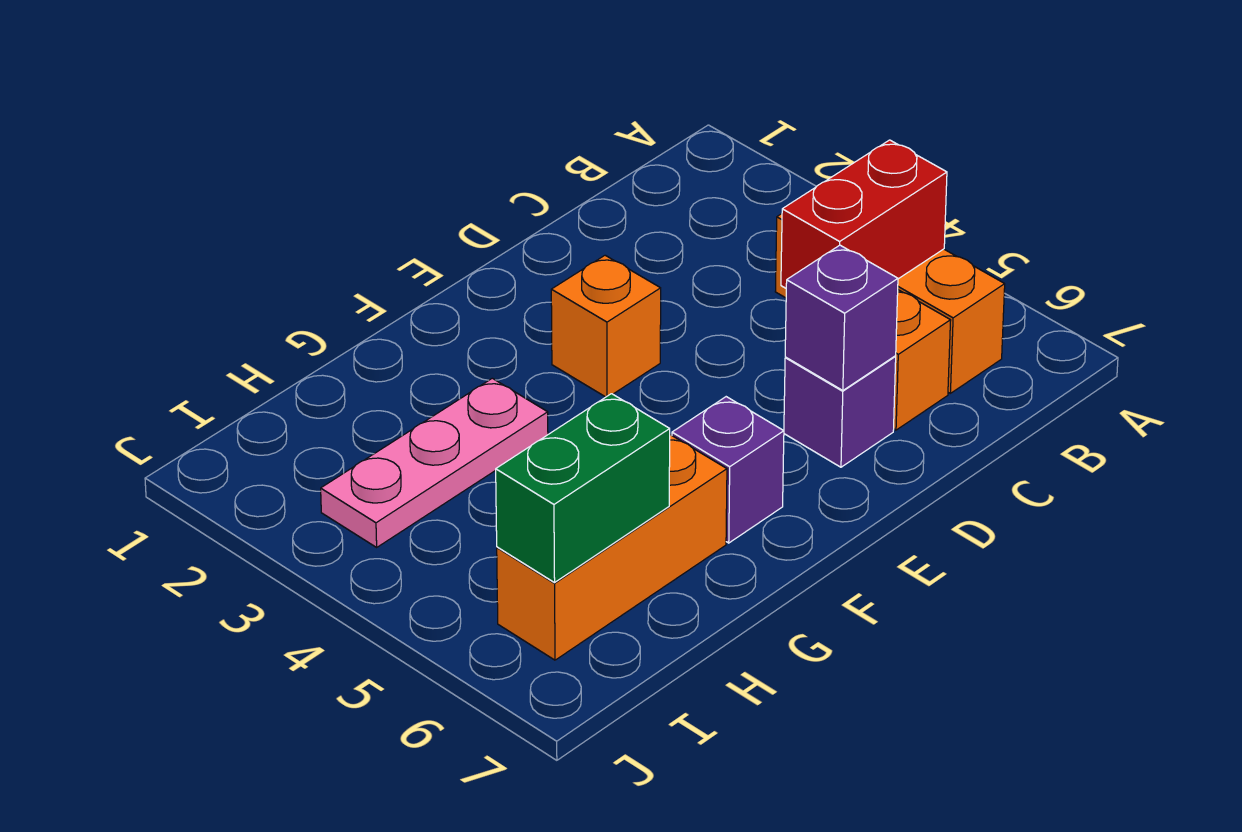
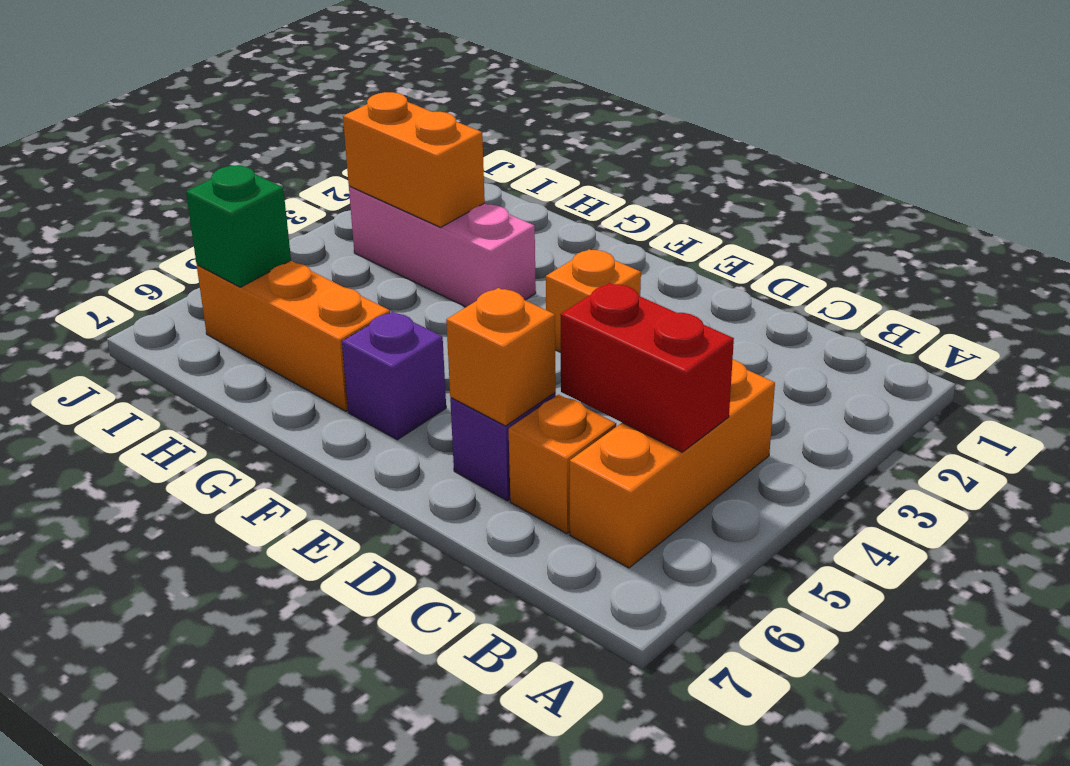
purple brick D6 level 2 -> orange brick D6 level 2
pink plate G3:I3 level 1 -> pink brick G3:I3 level 1
none -> orange brick H3:I3 level 2
green brick H6:I6 level 2 -> green brick I6 level 2

